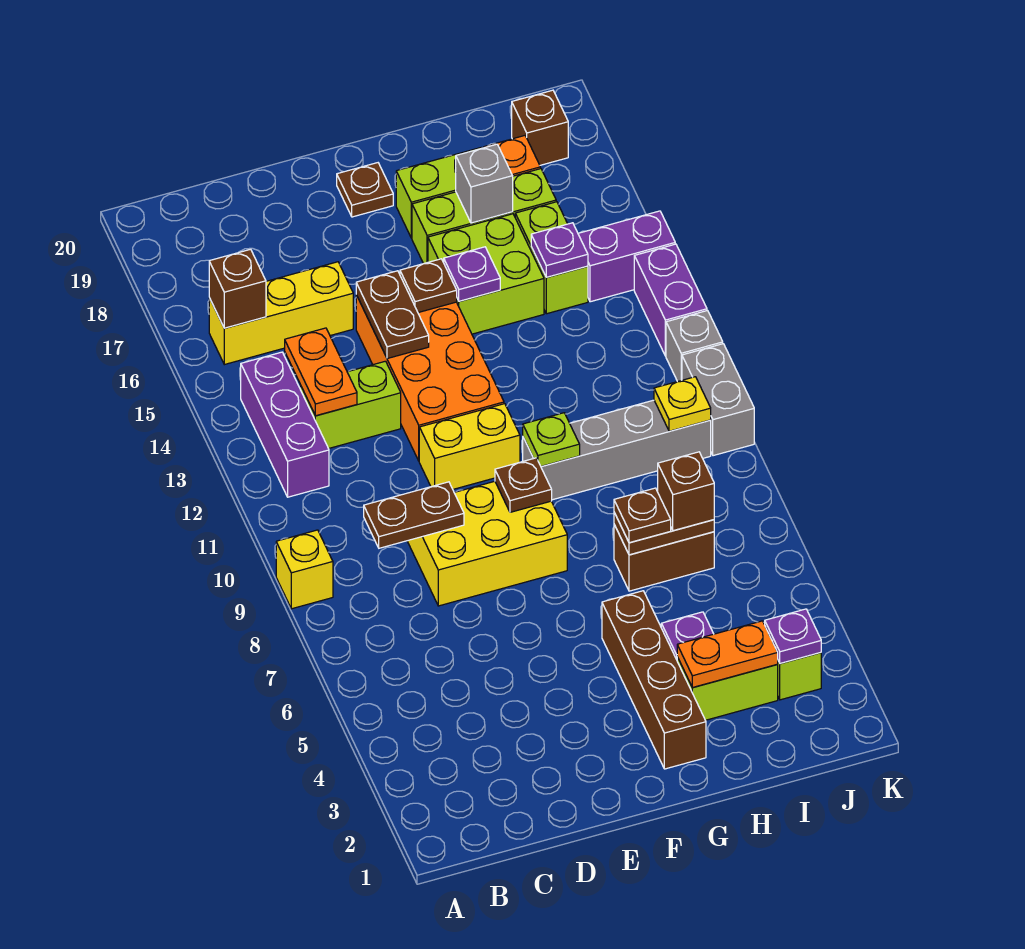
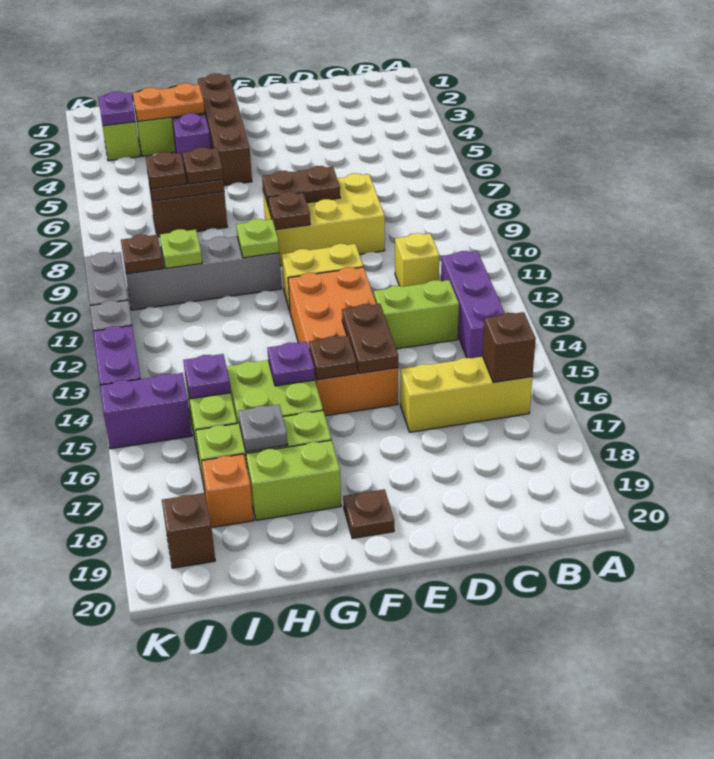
yellow brick A9 level 1 -> yellow brick C11 level 1
brown plate C9:D9 level 2 -> brown plate E8:F8 level 2
orange plate C13:C14 level 2 -> none
grey brick H17 level 2 -> grey plate H17 level 2
brown brick I7 level 3 -> brown plate I7 level 3
none -> lime plate I10 level 2
yellow plate J10 level 2 -> brown plate J10 level 2

